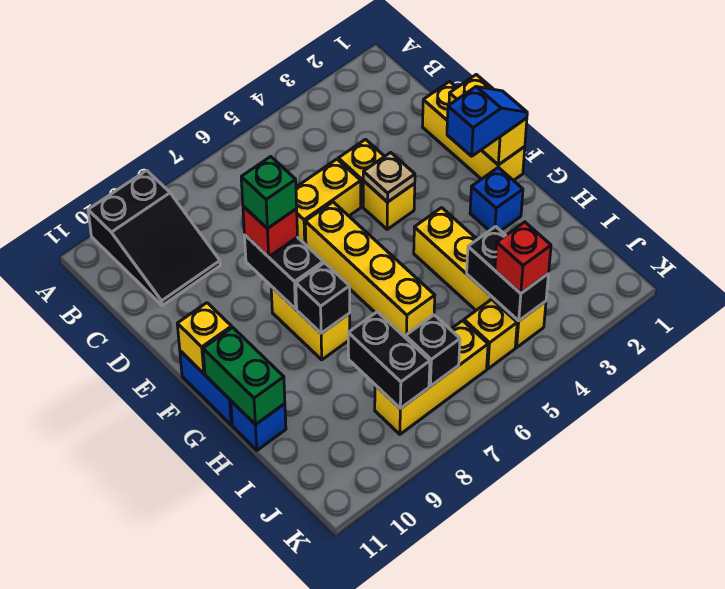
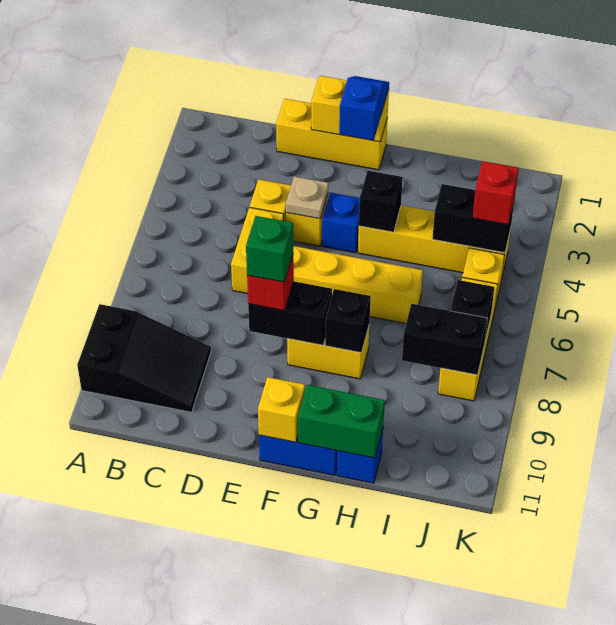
blue brick G2 level 1 -> blue brick F4 level 1
none -> black brick G4 level 2

